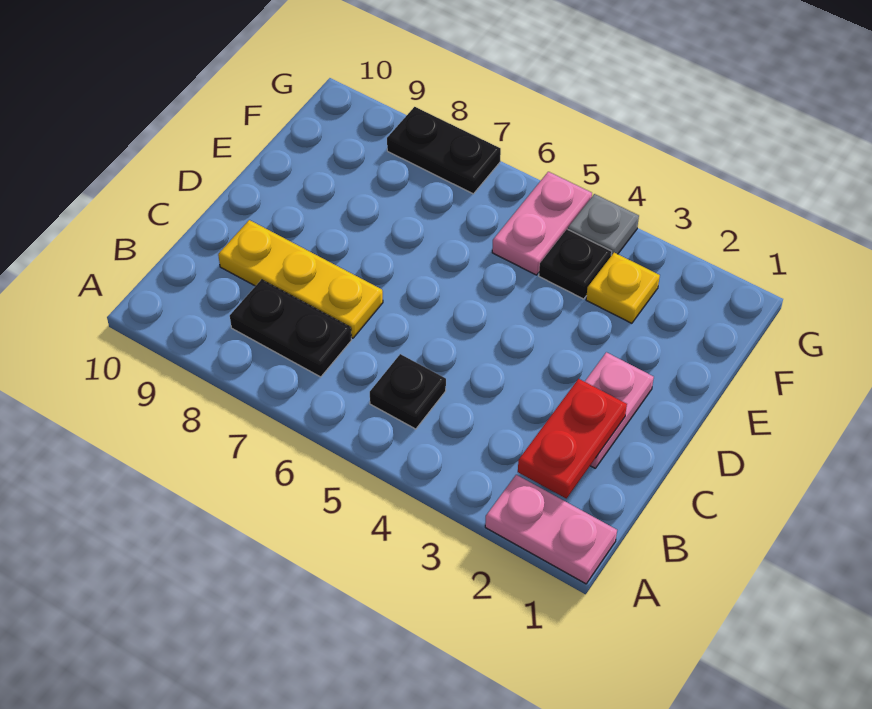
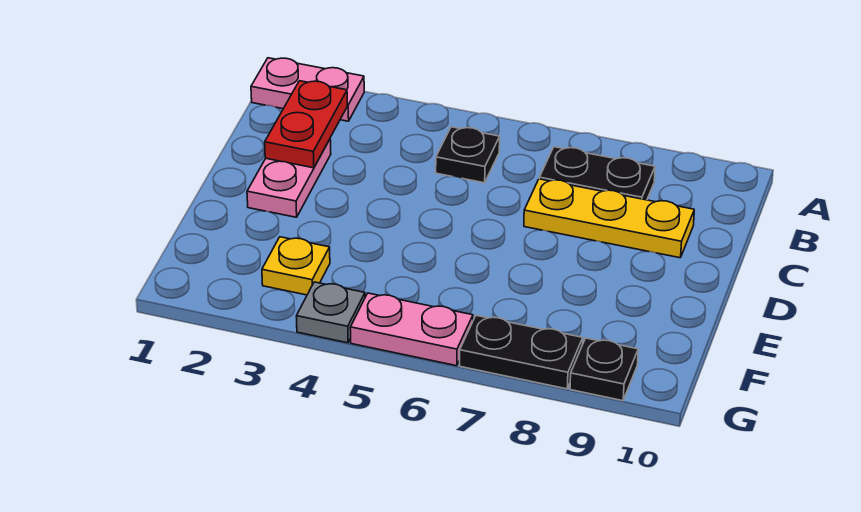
black plate F4 level 1 -> black plate G9 level 1
pink plate F5:G5 level 1 -> pink plate G5:G6 level 1

